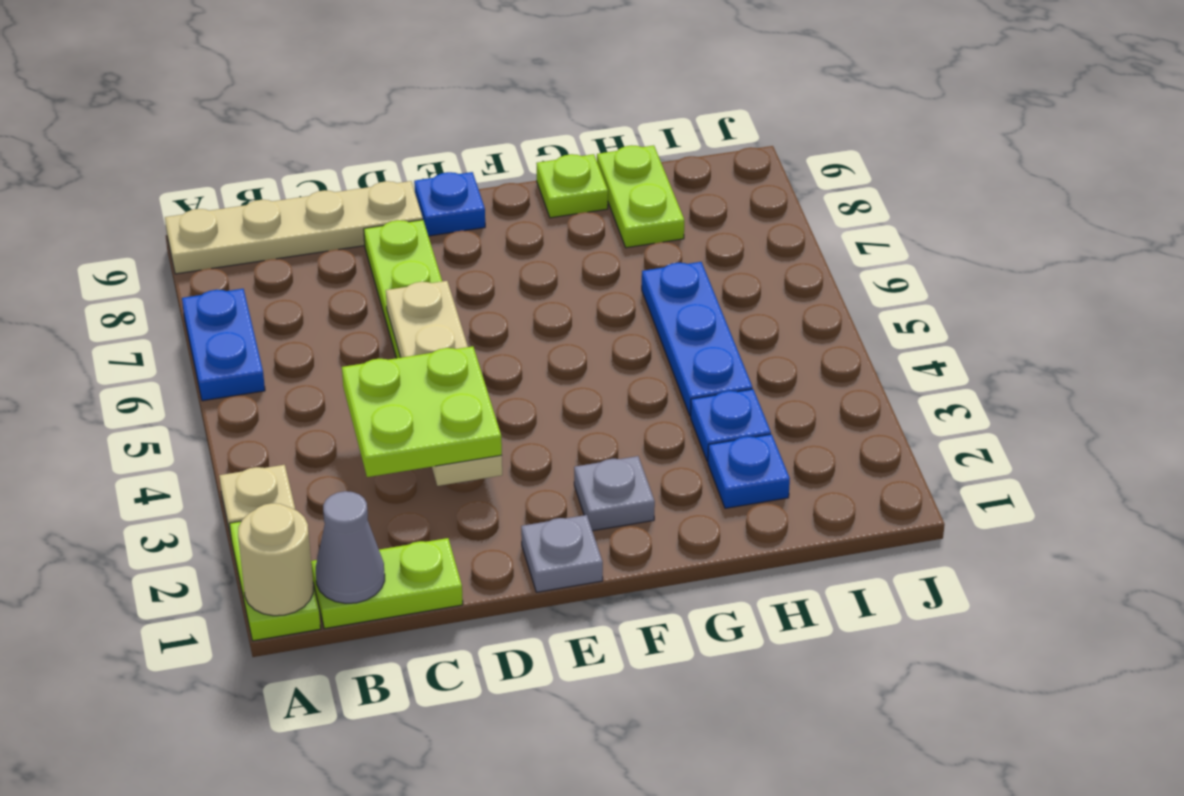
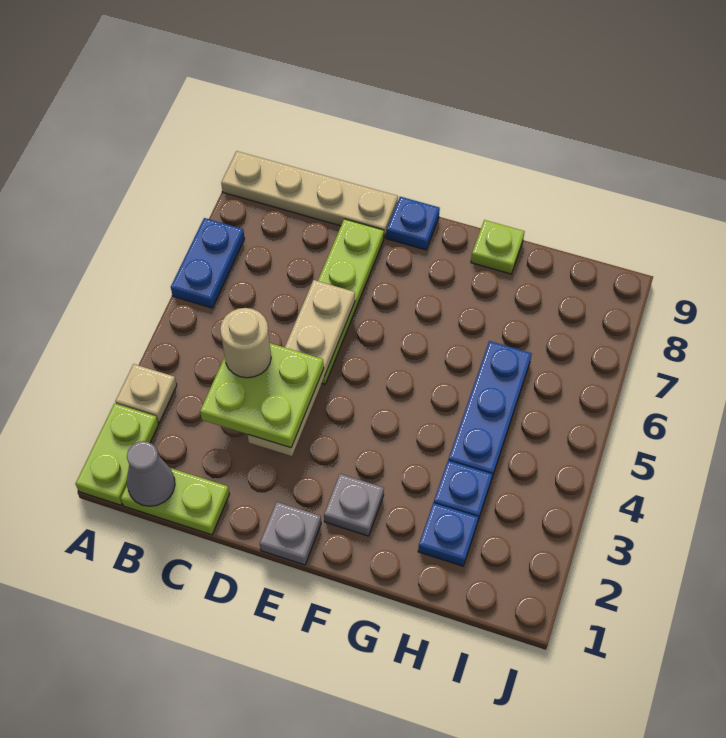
tan round brick A1 level 2 -> tan round brick C4 level 4
lime plate H8:H9 level 1 -> none

